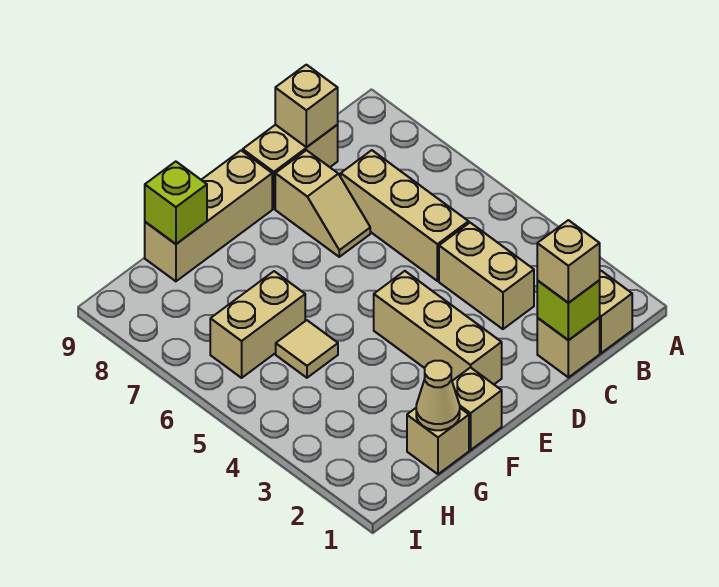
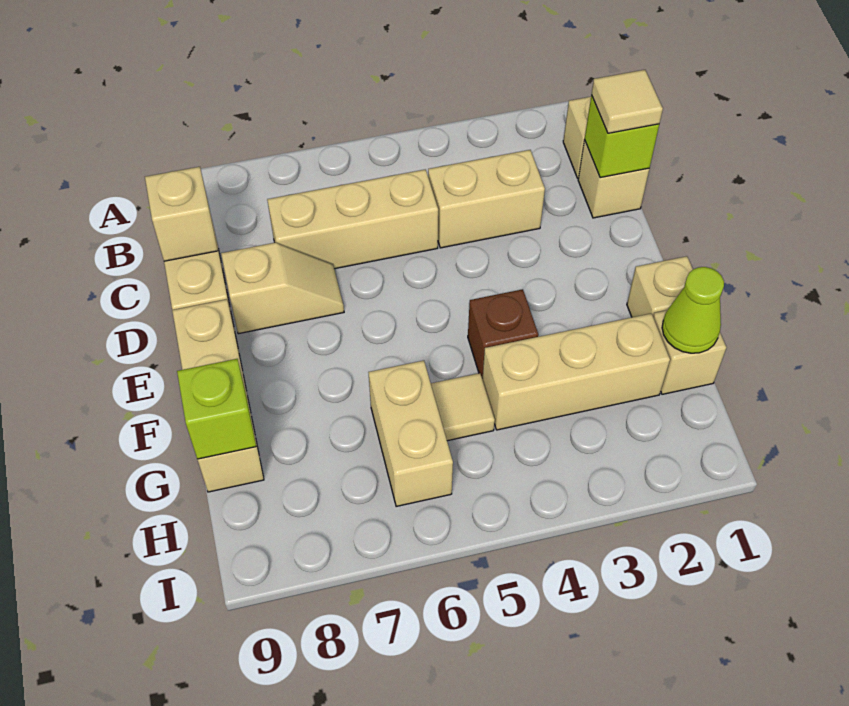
tan brick C1 level 3 -> tan tile C1 level 3
tan brick E2:E4 level 1 -> tan brick G2:G4 level 1
none -> brown brick F4 level 1
tan cone G1 level 2 -> lime cone G1 level 2

